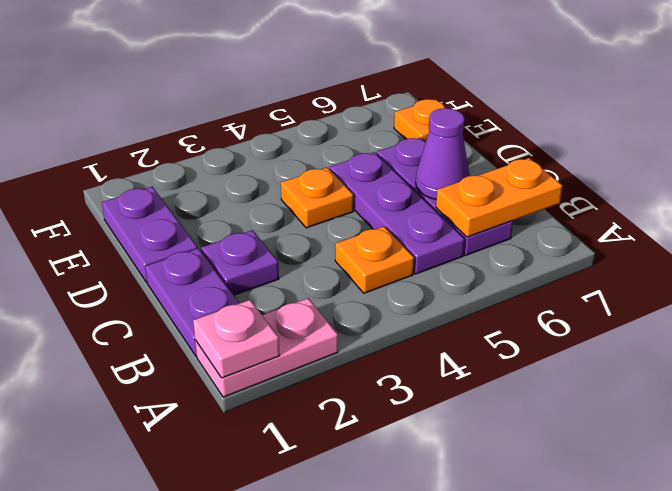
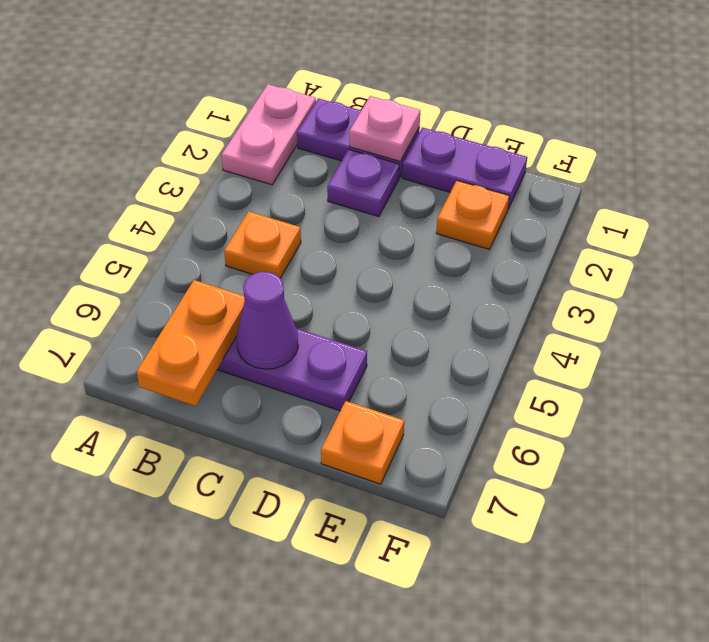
pink plate A1 level 2 -> pink plate C1 level 2
purple plate B5:D5 level 1 -> none
orange plate D4 level 1 -> orange plate E2 level 1

